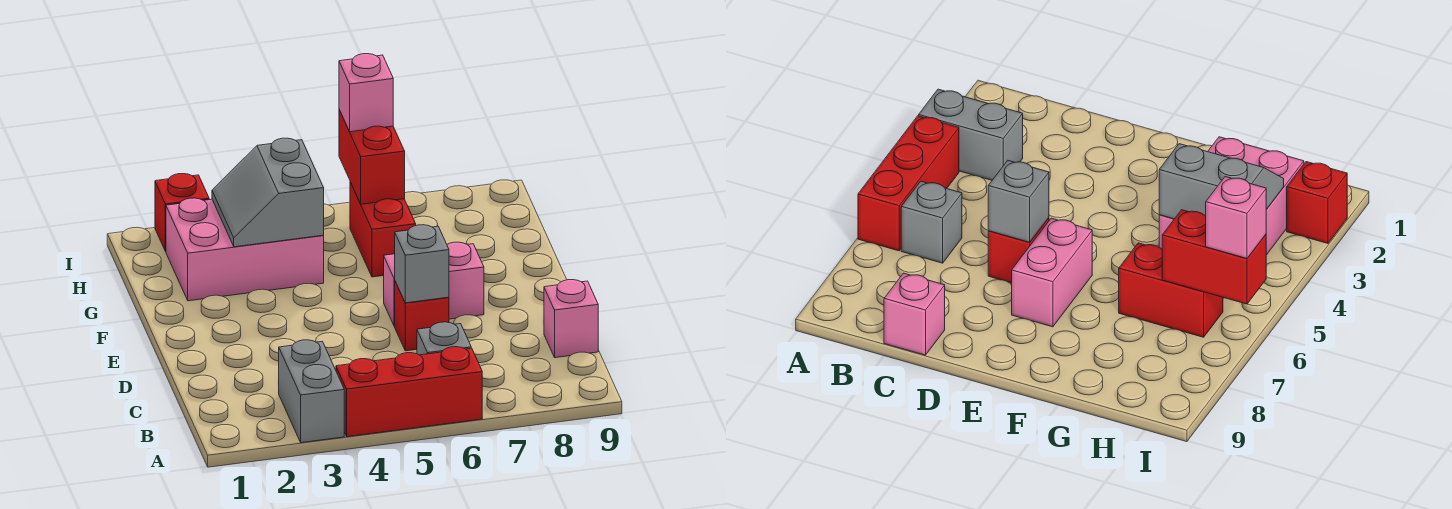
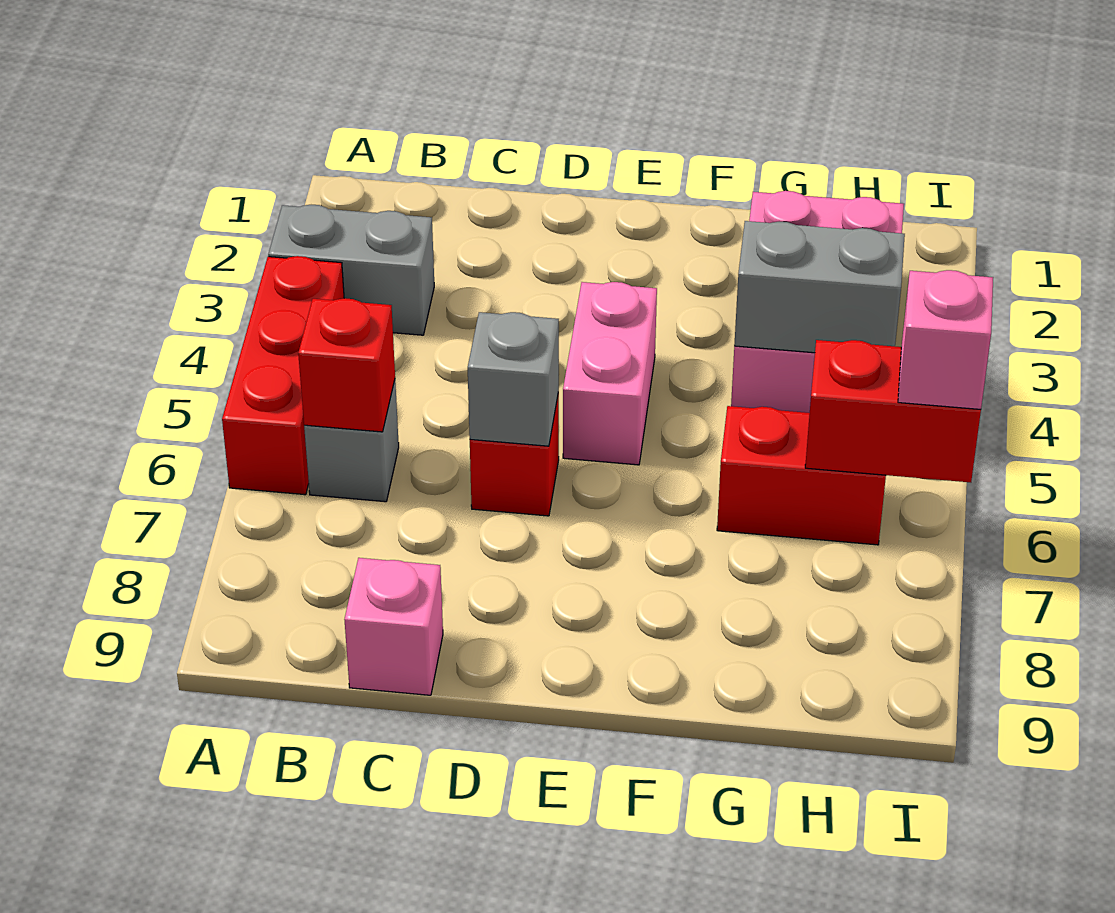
pink brick E6:E7 level 1 -> pink brick E4:E5 level 1
red brick I2 level 1 -> red brick B6 level 2

